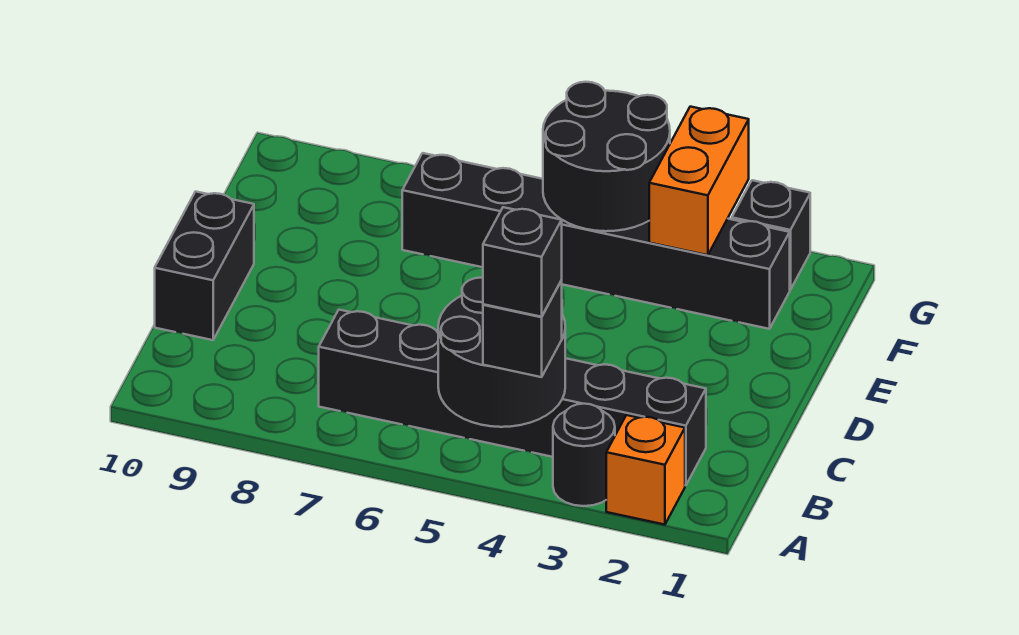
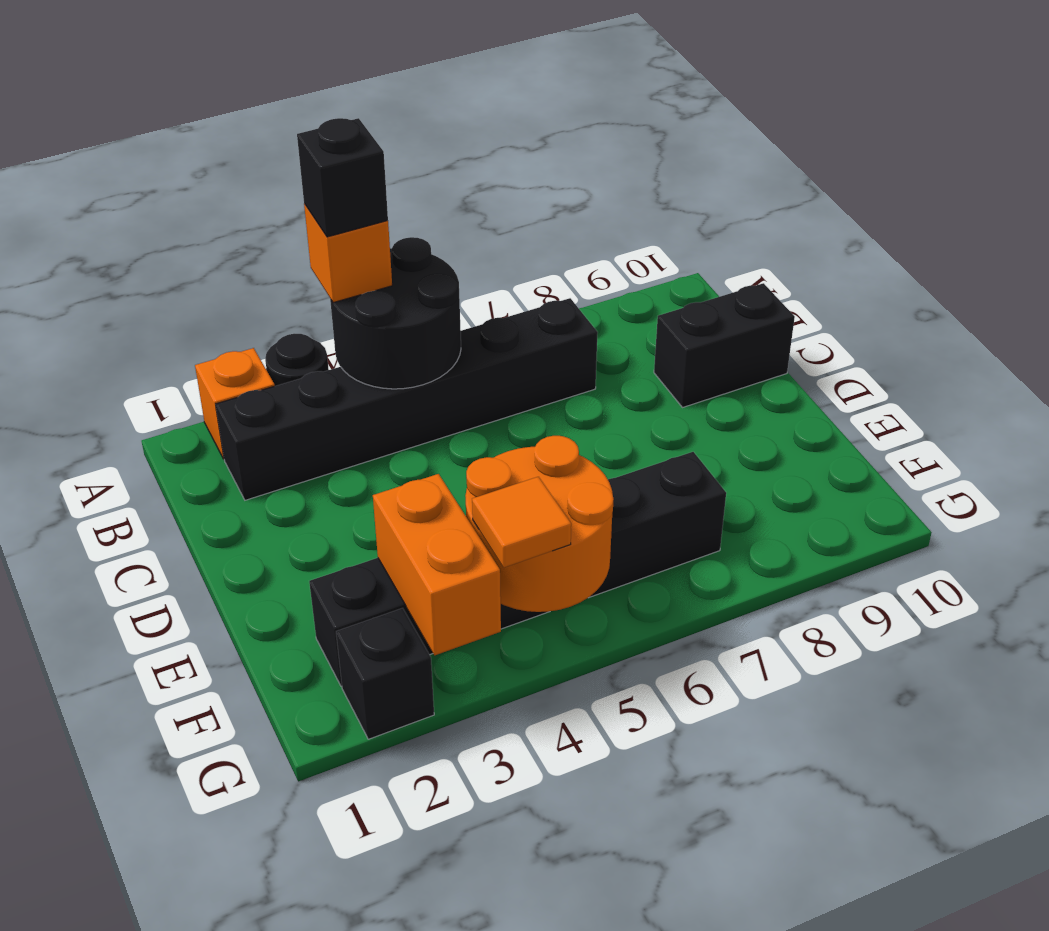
black brick A4 level 3 -> orange brick A4 level 3
black brick C10:D10 level 1 -> black brick C9:C10 level 1
black round brick F4:G5 level 2 -> orange round brick F4:G5 level 2
none -> orange tile G4 level 3

